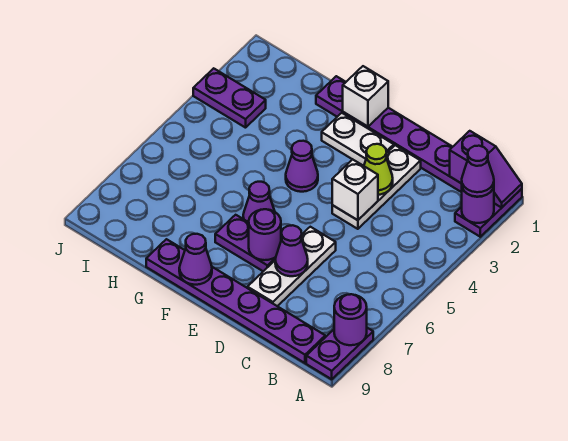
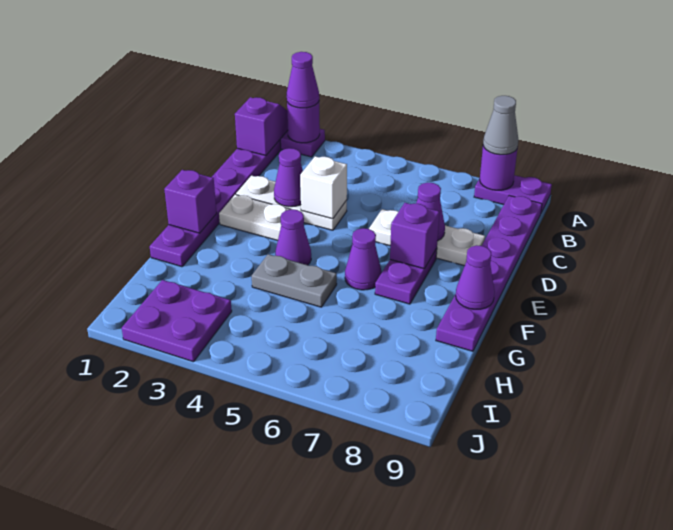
none -> grey cone A8 level 3
lime cone D3 level 2 -> purple cone D3 level 2
white plate E2:F2 level 1 -> white plate E2:E3 level 1
purple round brick E7 level 2 -> purple brick E7 level 2
white brick F1 level 2 -> purple brick F1 level 2
none -> grey plate G4:G5 level 1
purple plate I3:J3 level 1 -> purple plate I2:J3 level 1

